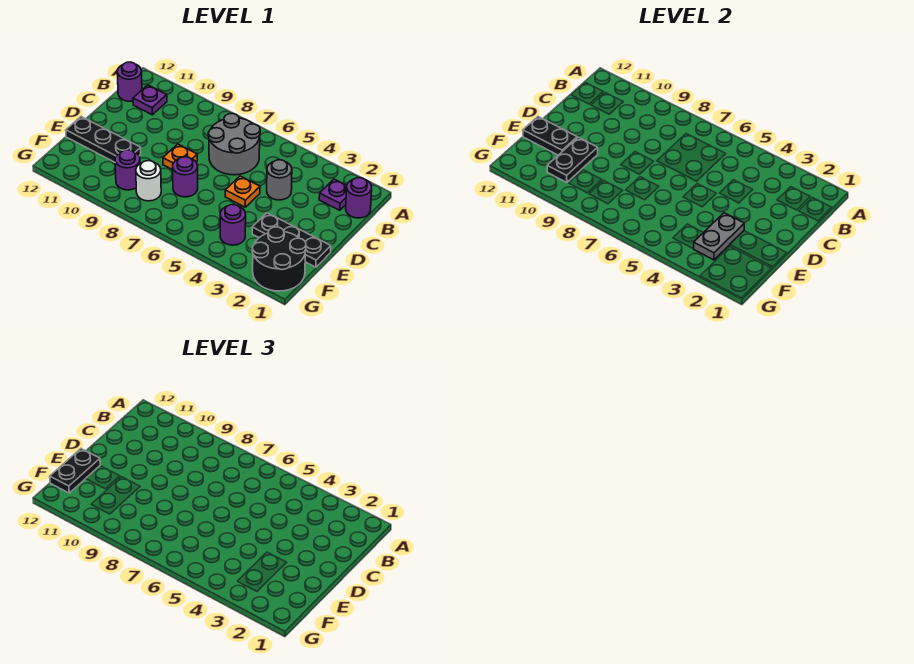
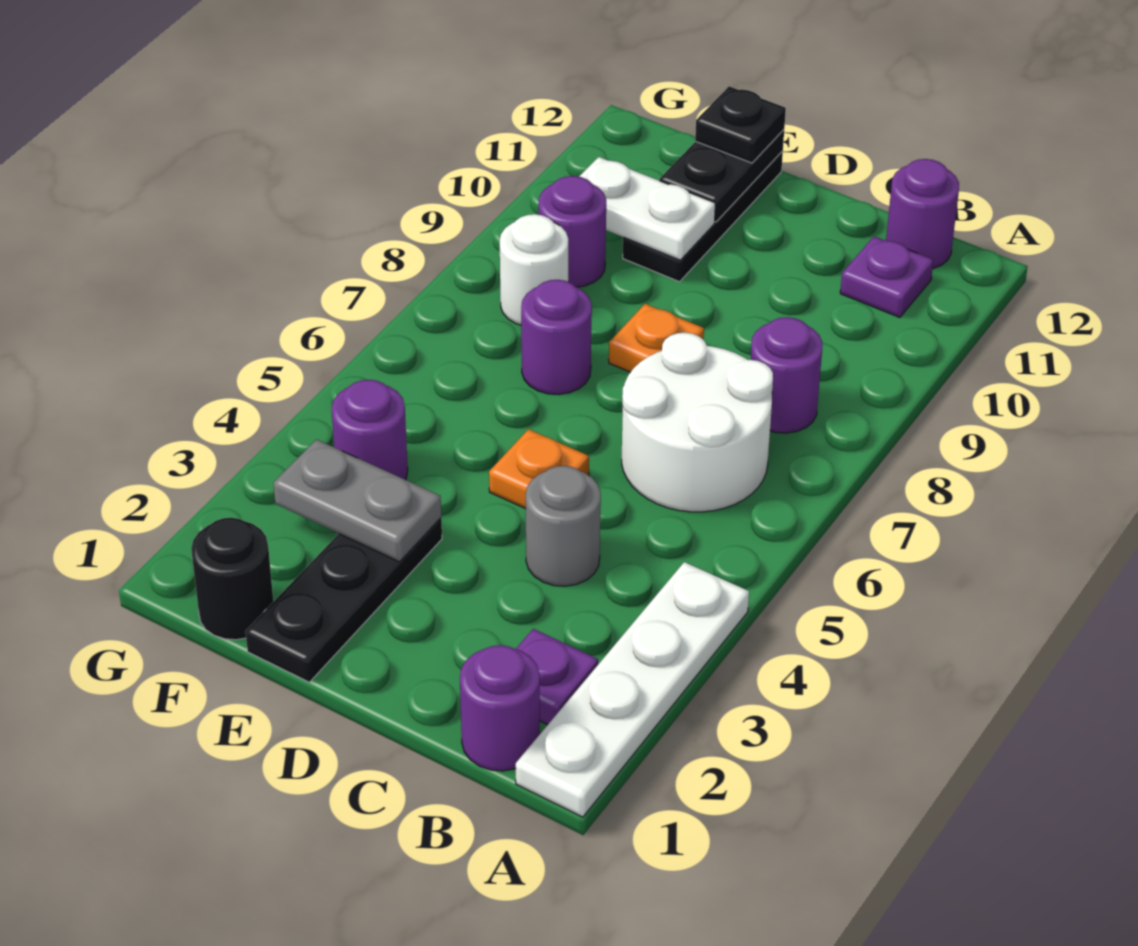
none -> white plate A1:A4 level 1
grey round brick B6:C7 level 1 -> white round brick B6:C7 level 1
none -> purple round brick B8 level 1
black plate E10:F10 level 2 -> white plate E10:F10 level 2
black plate E12:F12 level 3 -> black plate E12 level 3
black round brick F1:G2 level 1 -> black round brick F1 level 1

